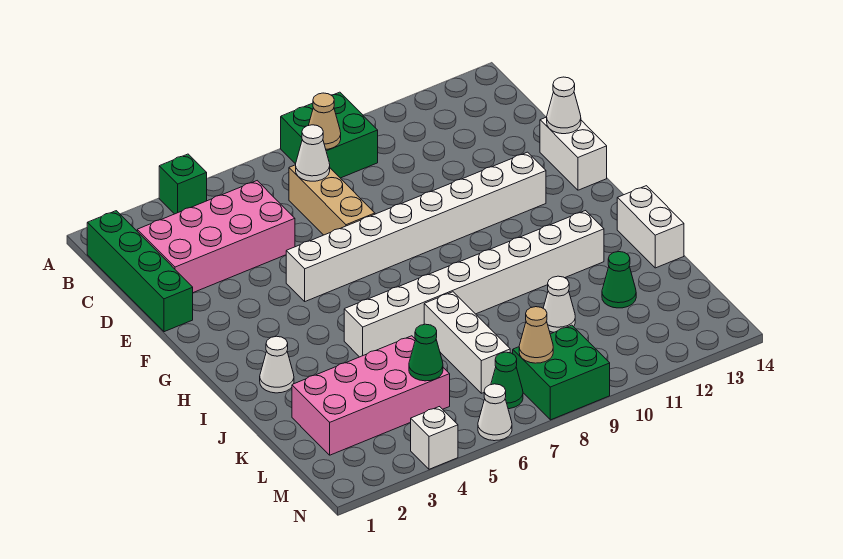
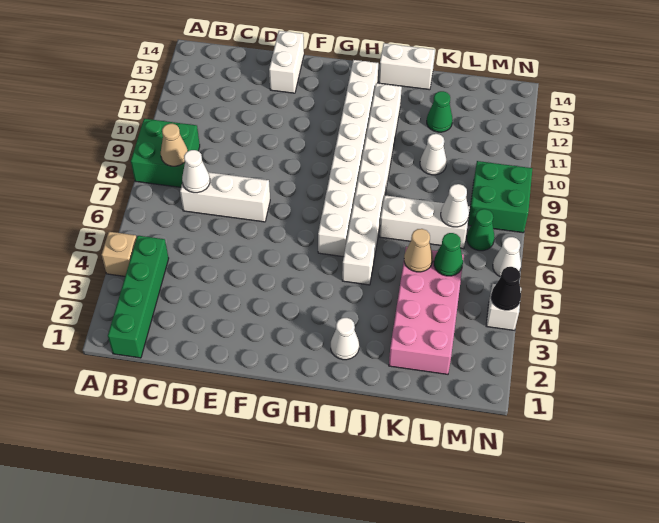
green brick A4 level 1 -> tan brick A4 level 1
green brick B1:E1 level 1 -> green brick B1:B4 level 1
pink brick C2:D5 level 1 -> none
tan brick C7:E7 level 1 -> white brick C7:E7 level 1
white brick E14:F14 level 1 -> white brick E13:E14 level 1
white cone E14 level 2 -> white cone L7 level 2
white brick F5:F12 level 1 -> white brick H6:H13 level 1
tan cone M8 level 2 -> tan cone K5 level 2
none -> black cone N4 level 2

